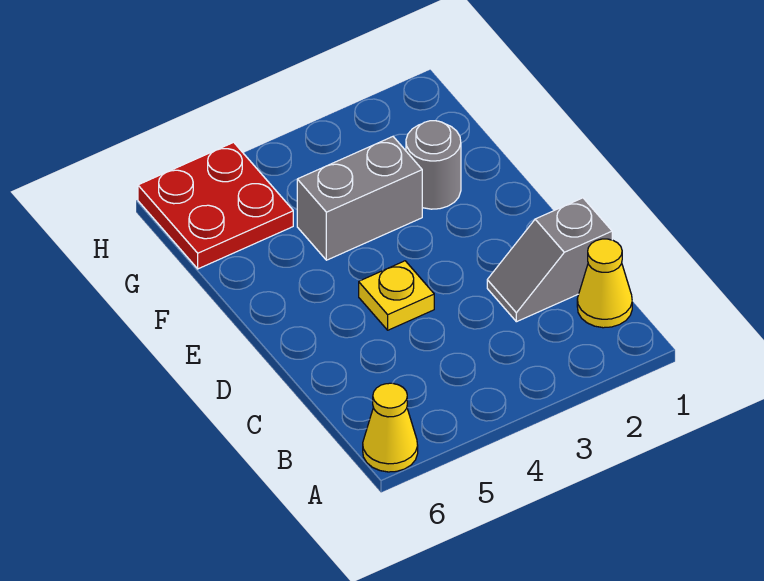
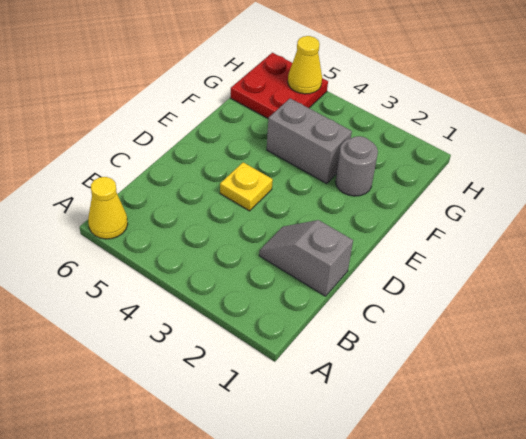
yellow cone B1 level 1 -> yellow cone H5 level 2

